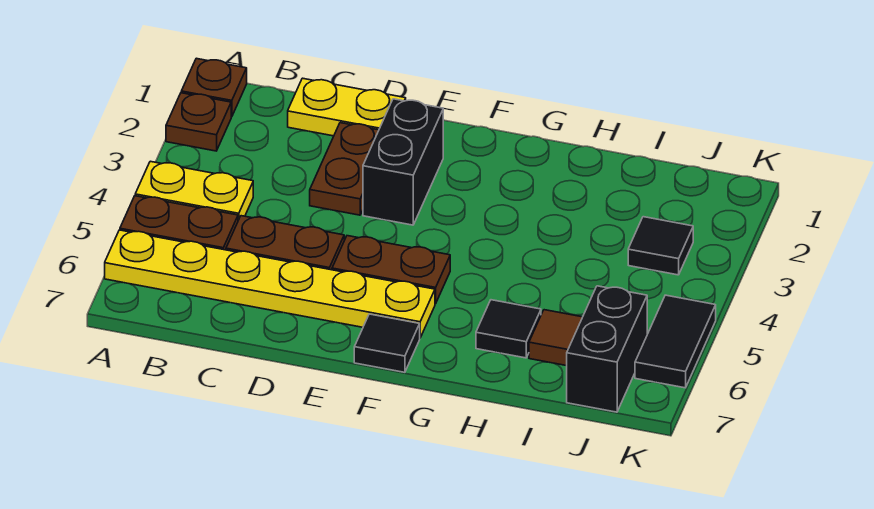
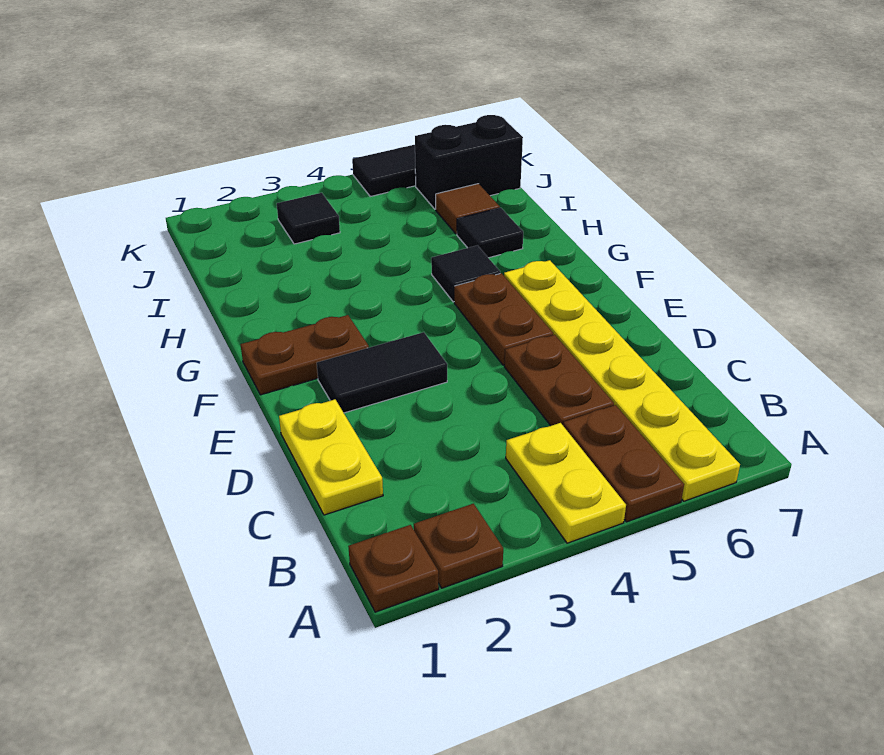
brown plate D2:D3 level 1 -> brown plate F1:F2 level 1
black brick E2:E3 level 1 -> black tile E2:E3 level 1
black tile F7 level 1 -> black tile G5 level 1

